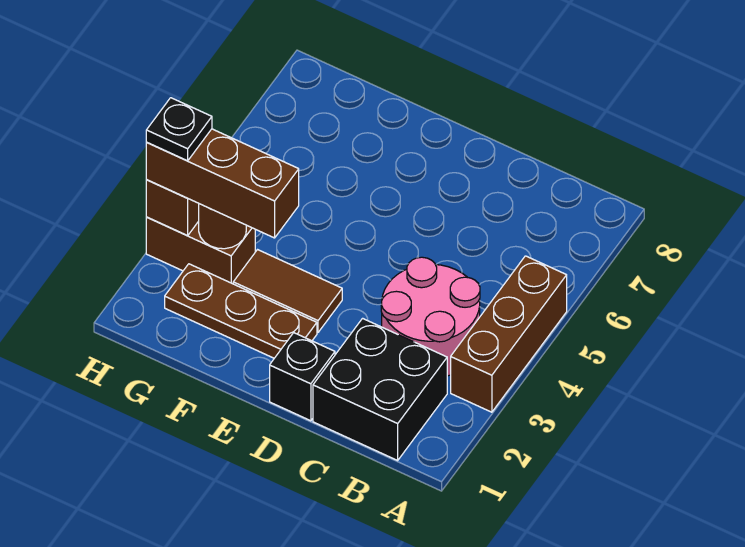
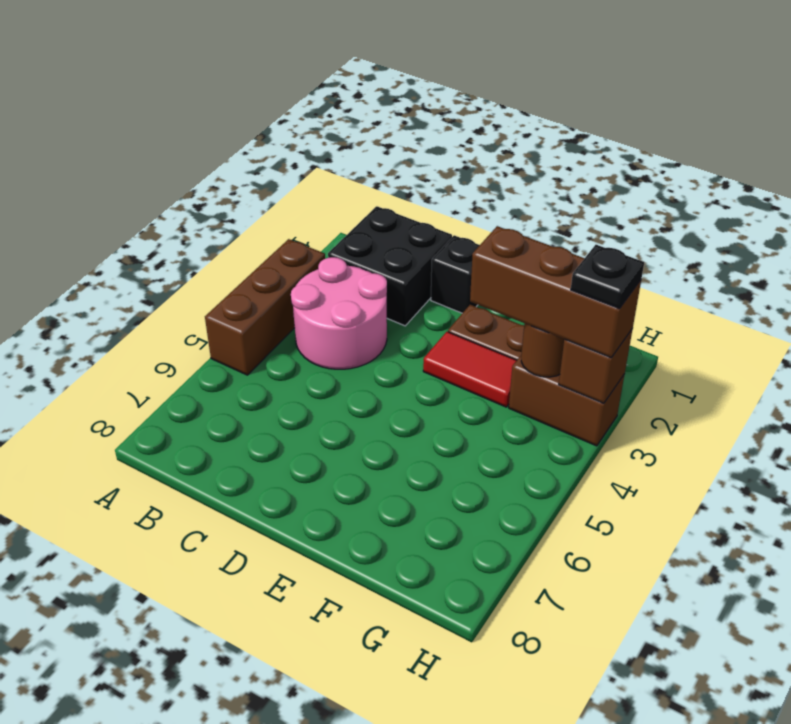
brown tile E3:F3 level 1 -> red tile E3:F3 level 1

